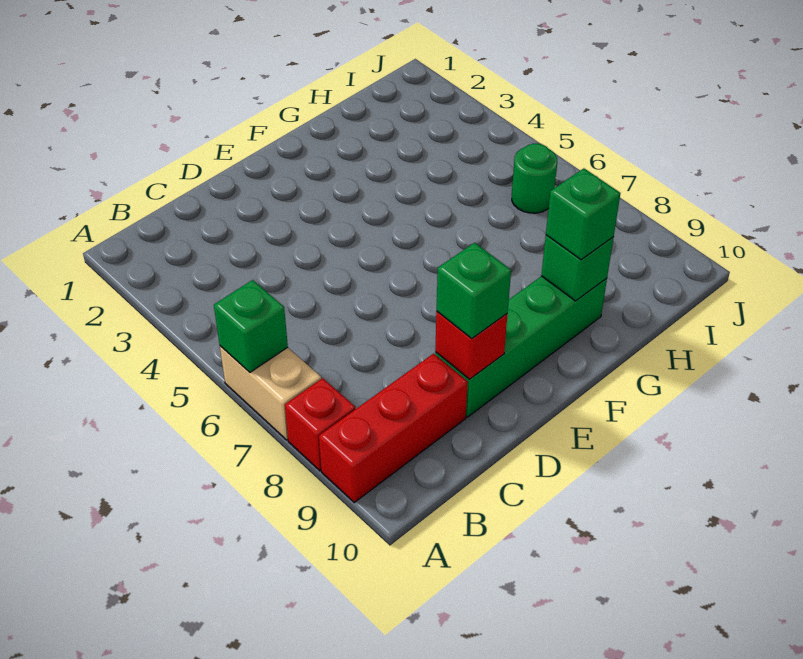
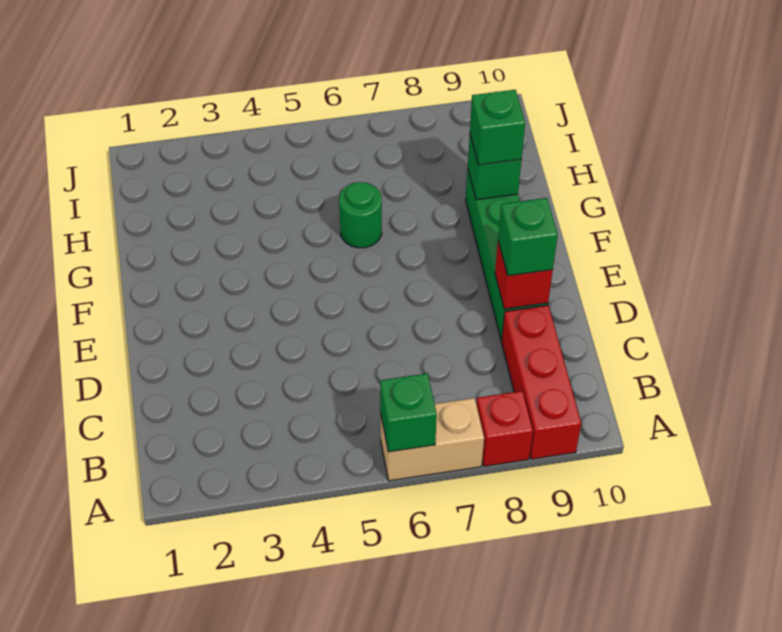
green round brick I6 level 1 -> green round brick G6 level 1

